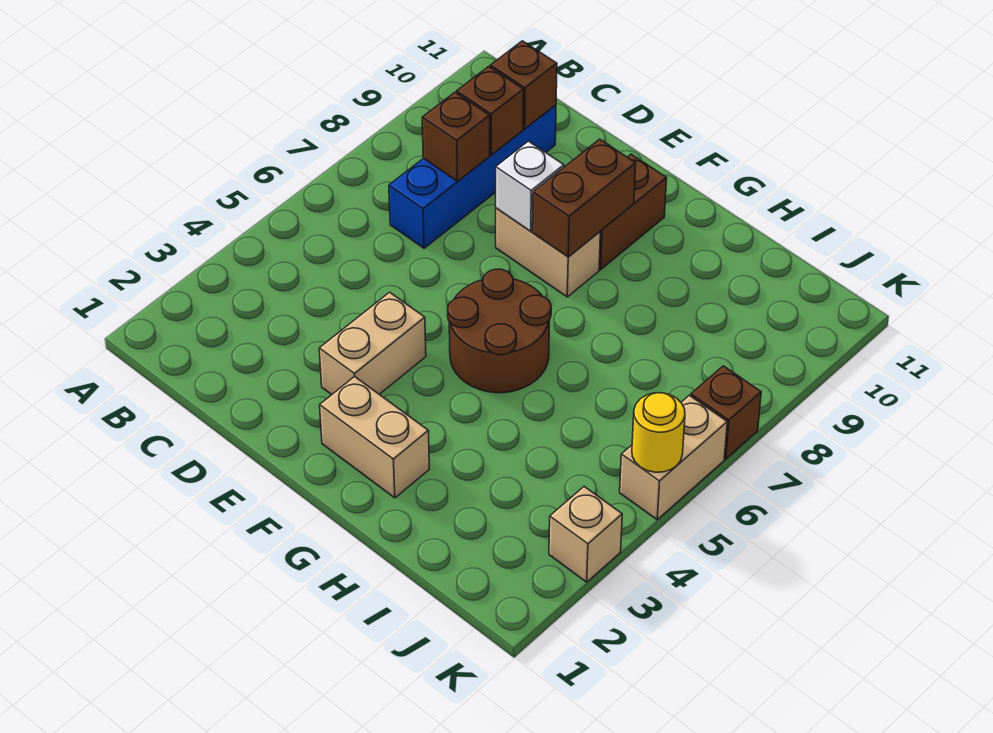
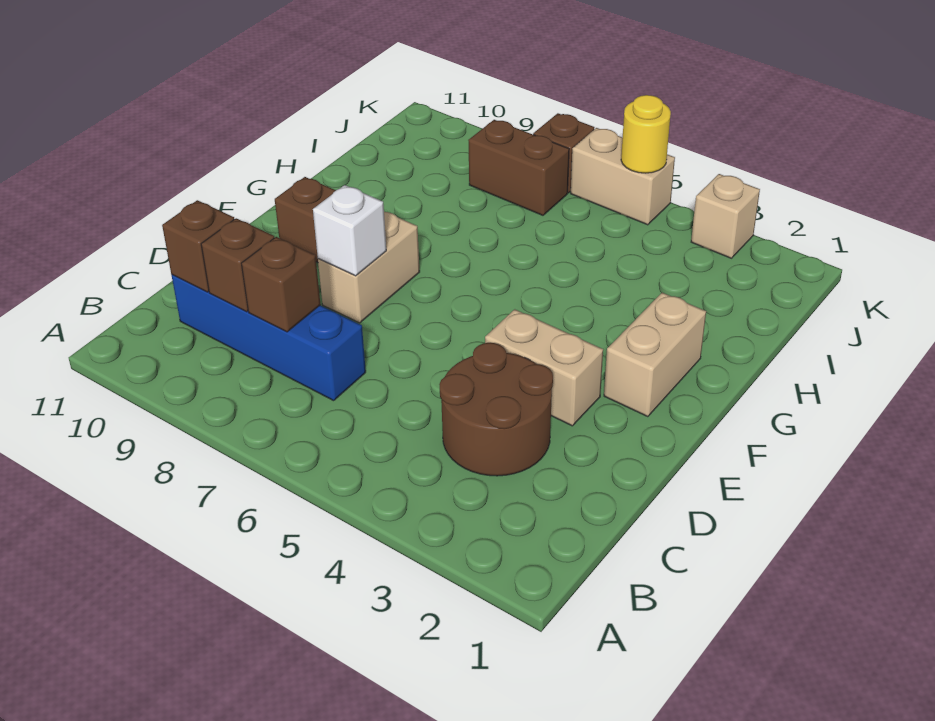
brown round brick F5:G6 level 1 -> brown round brick C3:D4 level 1
brown brick F8:F9 level 2 -> brown brick J7:J8 level 1

